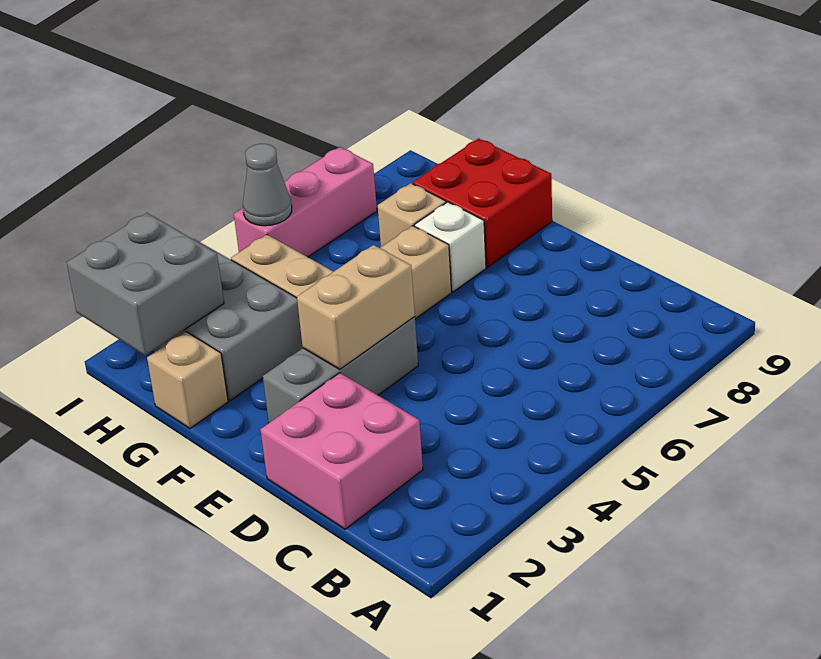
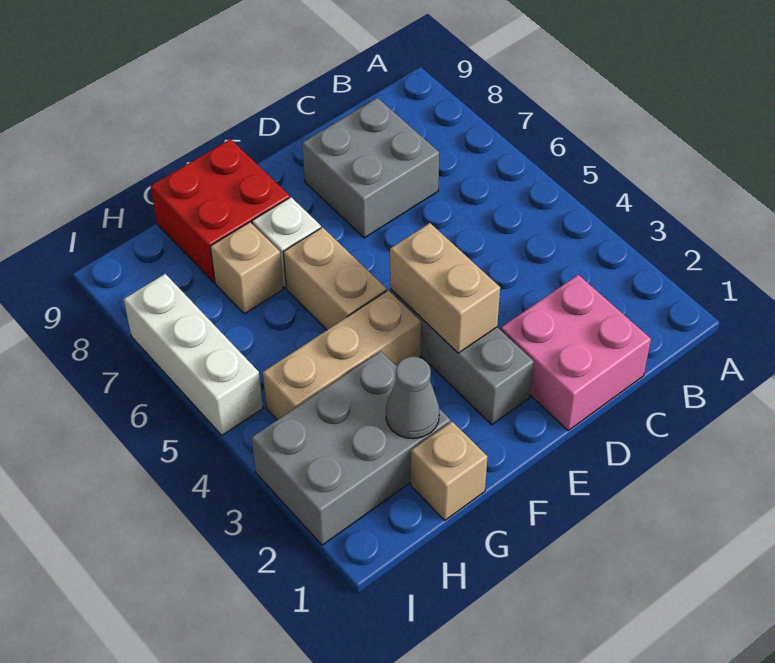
grey brick H1:I2 level 2 -> grey brick C7:D8 level 1
pink brick I5:I7 level 1 -> white brick I5:I7 level 1
grey cone I5 level 2 -> grey cone G2 level 2

